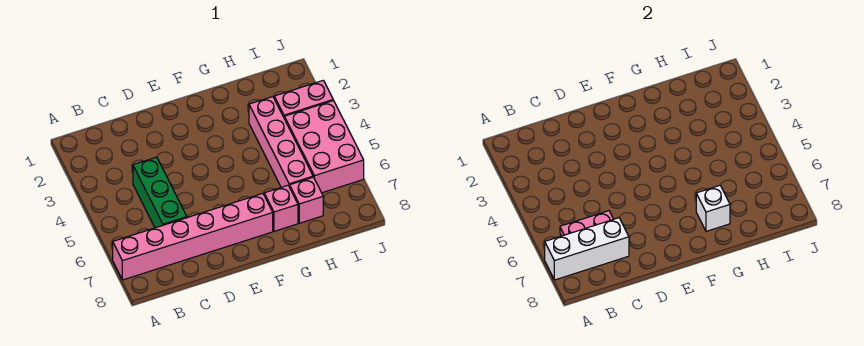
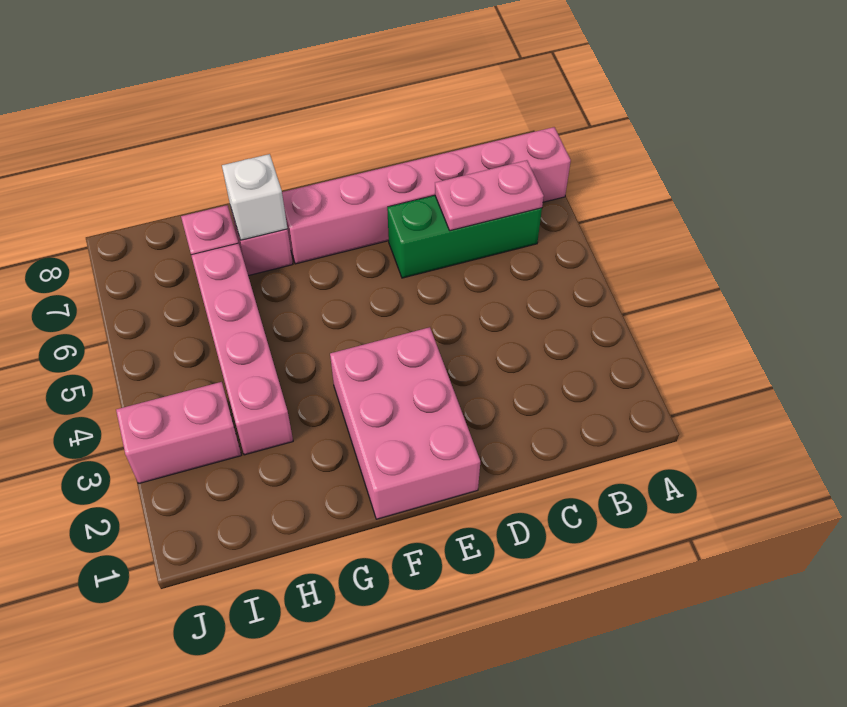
white brick A7:C7 level 2 -> none
green brick C4:C6 level 1 -> green brick B6:D6 level 1
pink brick I4:J6 level 1 -> pink brick E1:F3 level 1

